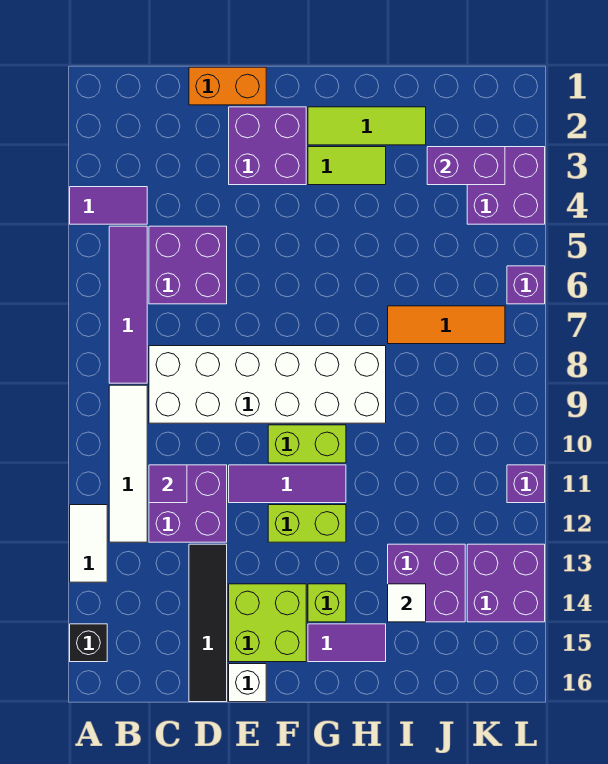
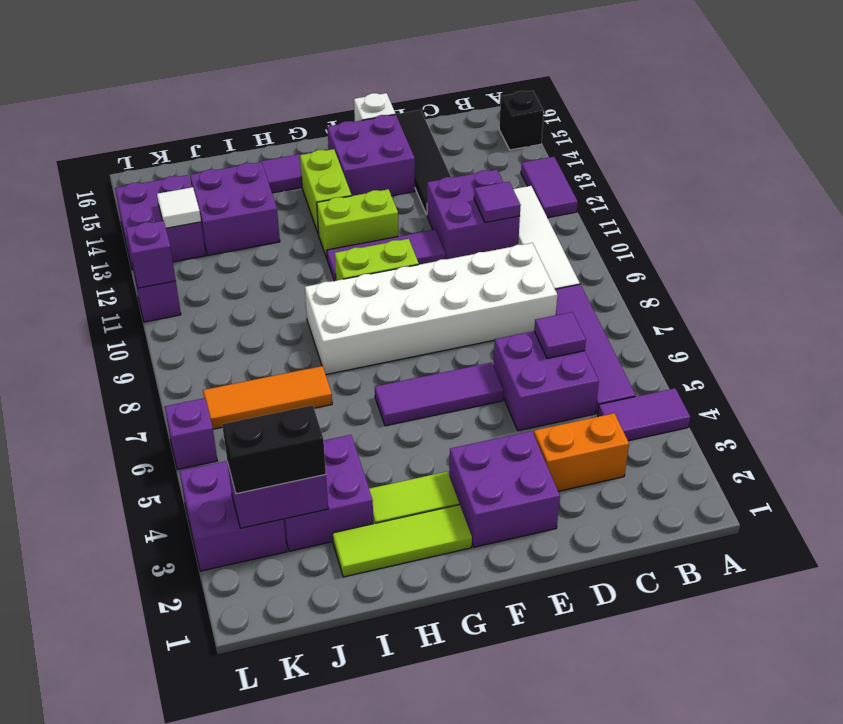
white tile A12:A13 level 1 -> purple tile A12:A13 level 1
none -> purple tile C6 level 2
orange brick D1:E1 level 1 -> orange brick C3:D3 level 1
none -> purple tile E6:G6 level 1
lime brick E14:F15 level 1 -> purple brick E14:F15 level 1
lime brick G14 level 1 -> lime brick G13:G14 level 1
none -> purple brick I3:J4 level 1
white tile I14 level 2 -> white tile K13 level 2
none -> black brick J3:K3 level 3
none -> purple brick L11 level 2

